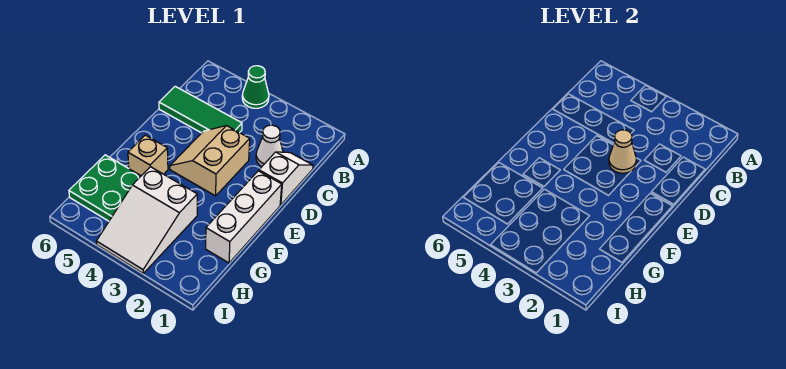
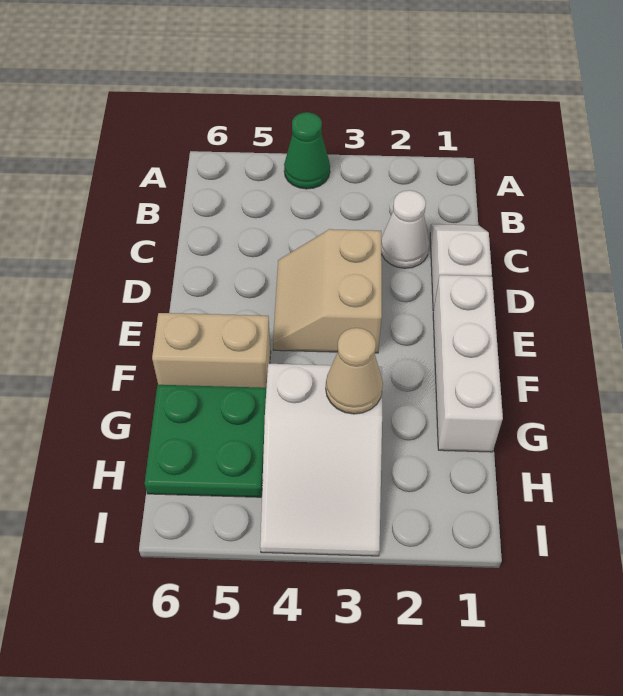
green tile C4:C6 level 1 -> none
tan cone D3 level 2 -> tan cone G3 level 2
tan brick F5 level 1 -> tan brick F5:F6 level 1

